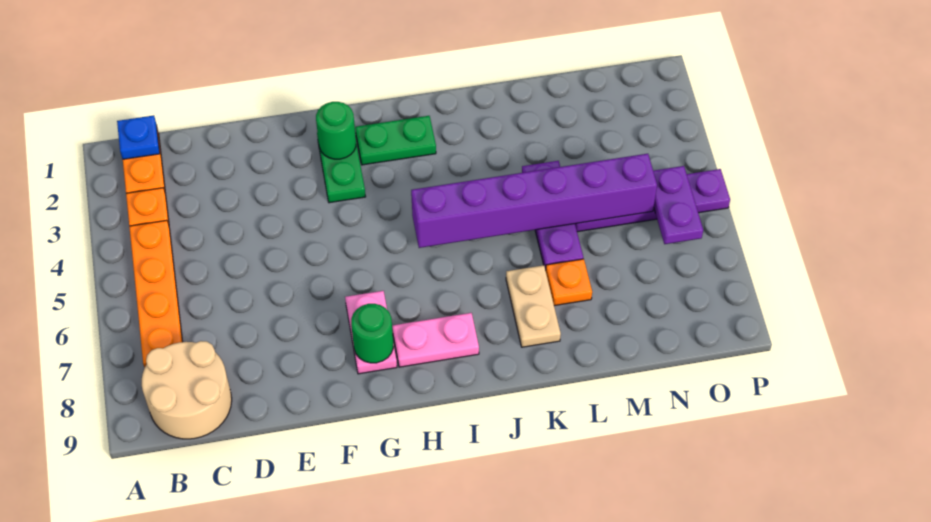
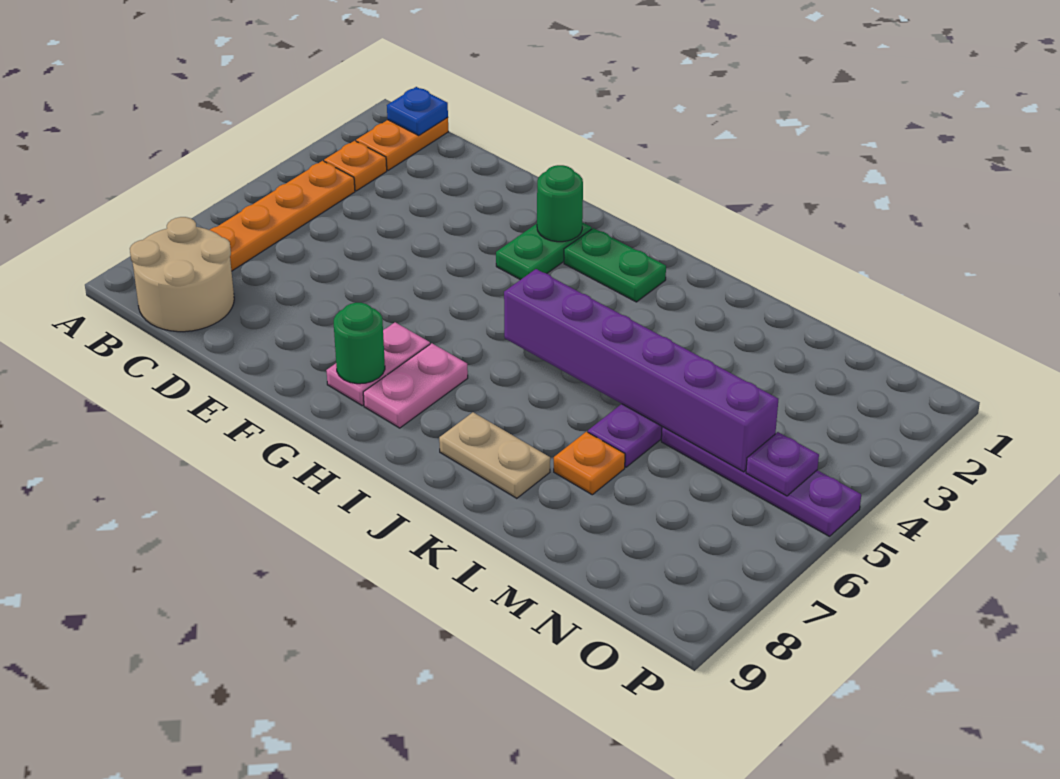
pink plate H8:I8 level 1 -> pink plate H7:H8 level 1
tan plate K7:K8 level 1 -> tan plate J8:K8 level 1
purple plate O5:O6 level 2 -> purple plate O5 level 2

